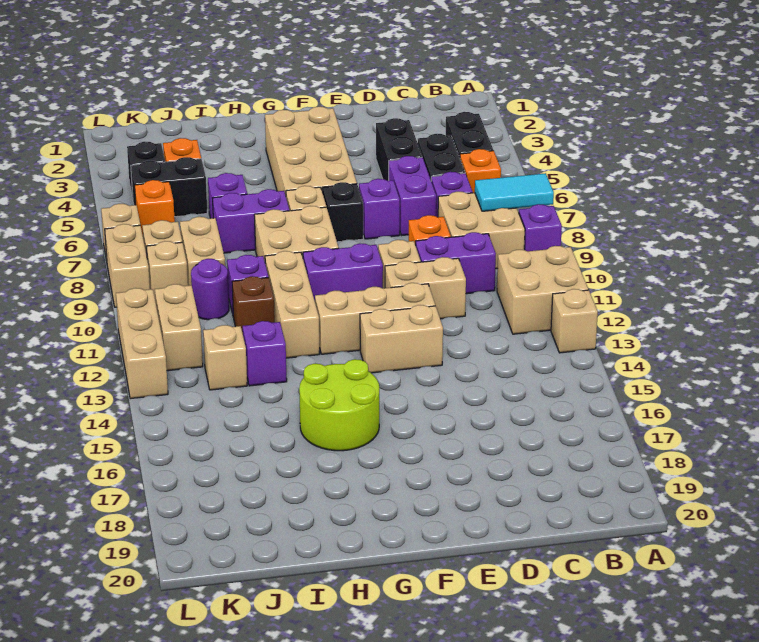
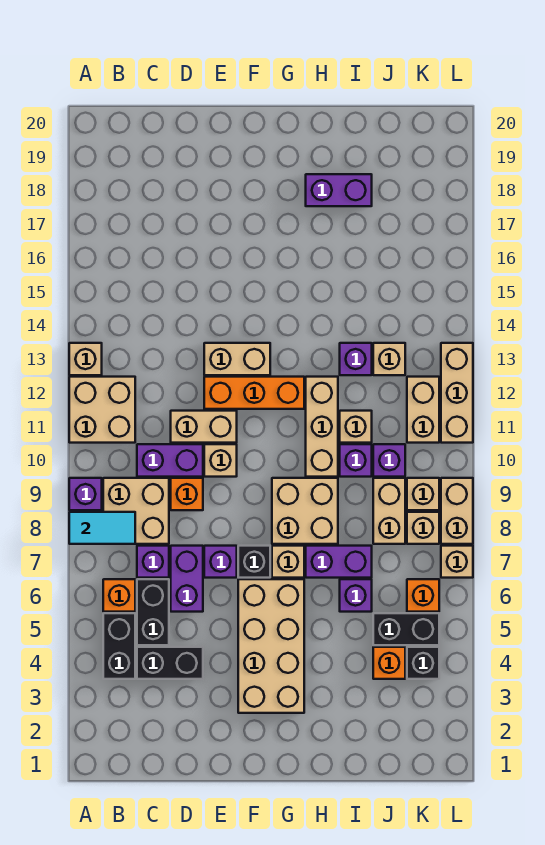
black brick D4:D5 level 1 -> black brick C4:D4 level 1
tan brick E12:G12 level 1 -> orange brick E12:G12 level 1
purple brick F10:G10 level 1 -> purple brick H18:I18 level 1
lime round brick G15:H16 level 1 -> none
brown brick I11 level 1 -> tan brick I11 level 1
purple round brick J10 level 1 -> purple brick J10 level 1

